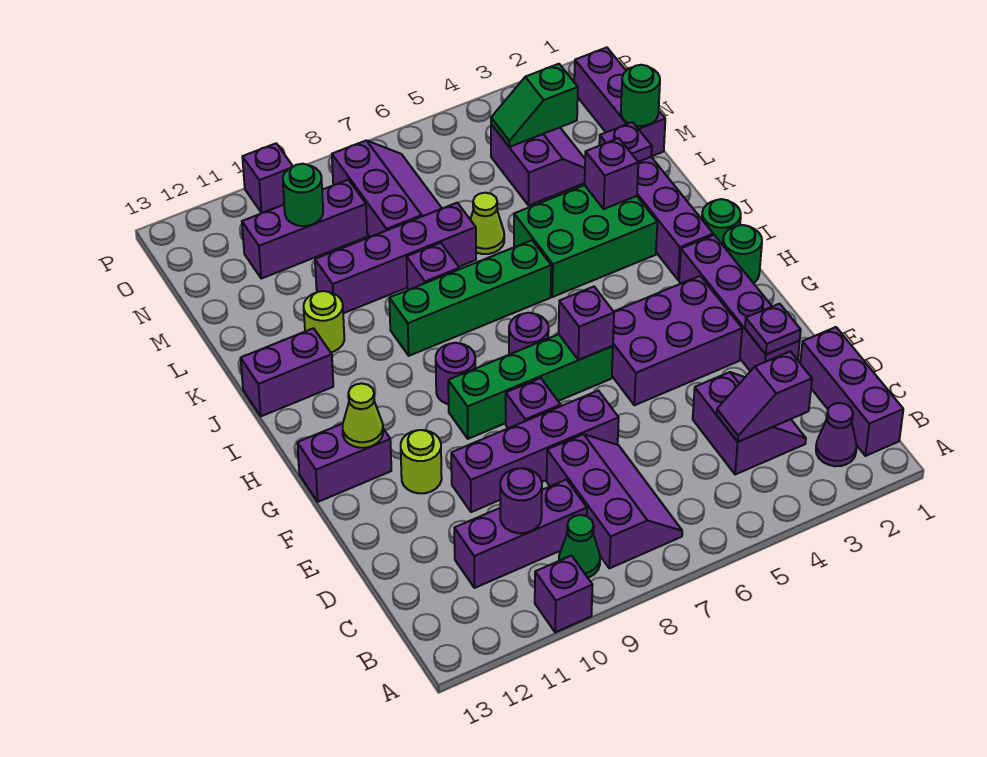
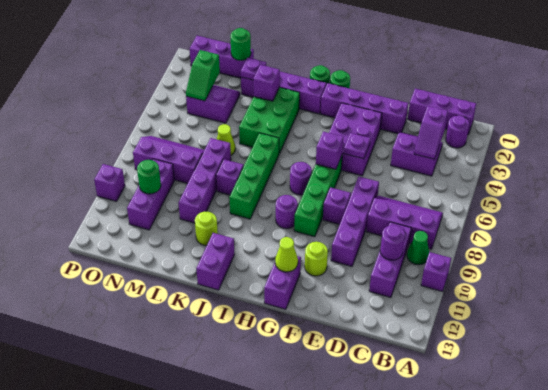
purple cone B2 level 1 -> purple round brick B2 level 1
purple plate E2 level 2 -> purple plate F5 level 2

